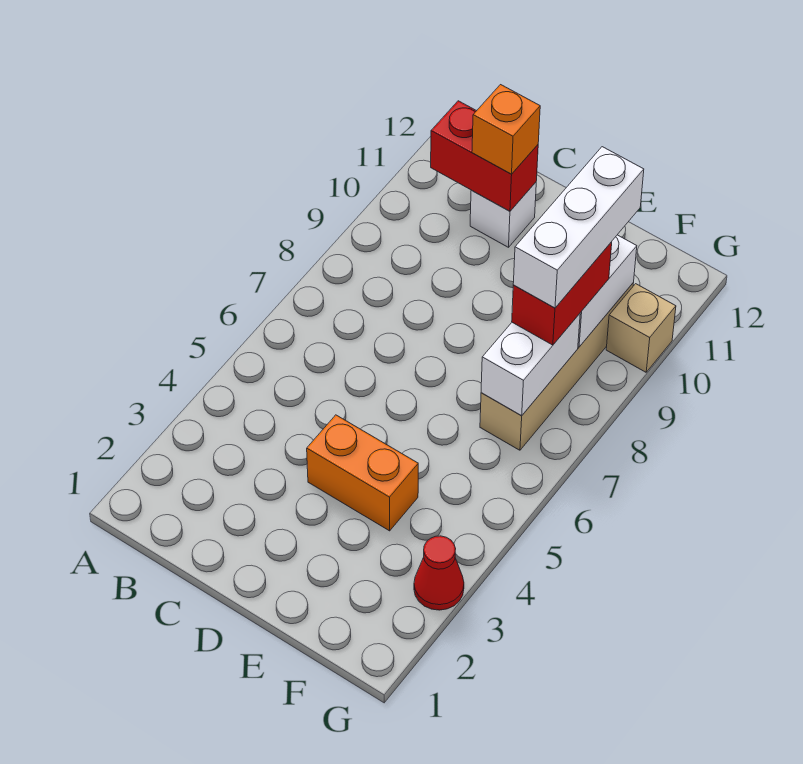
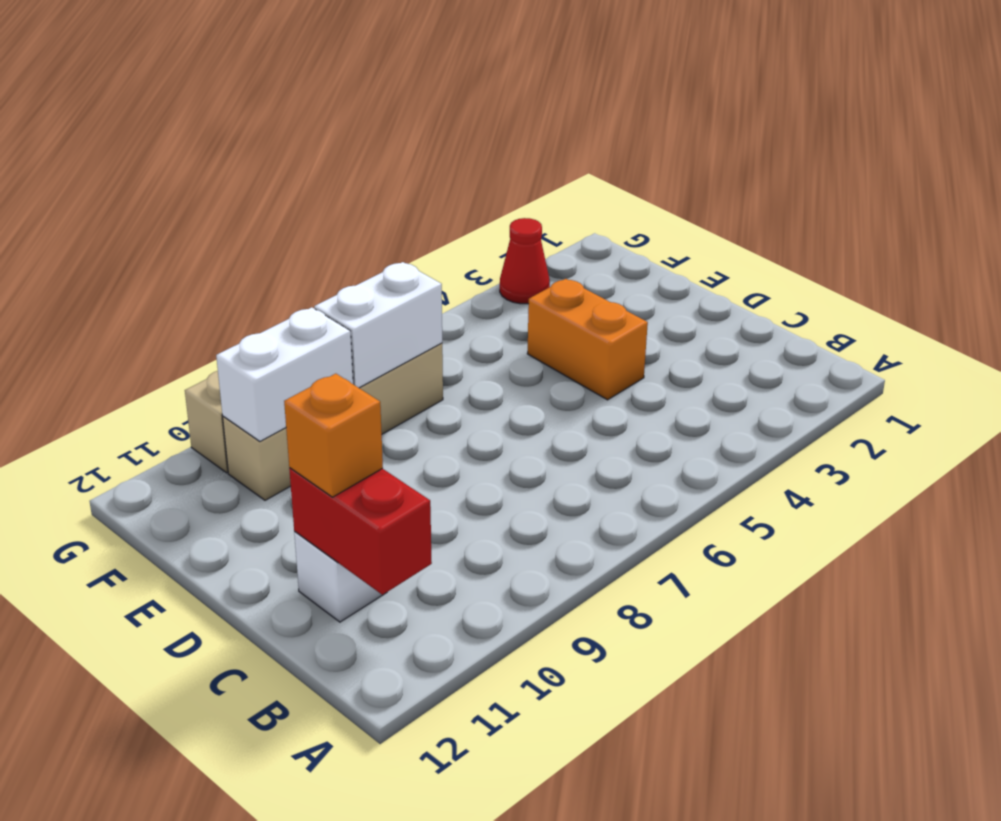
red brick F8:F9 level 3 -> none
white brick F8:F10 level 4 -> none

